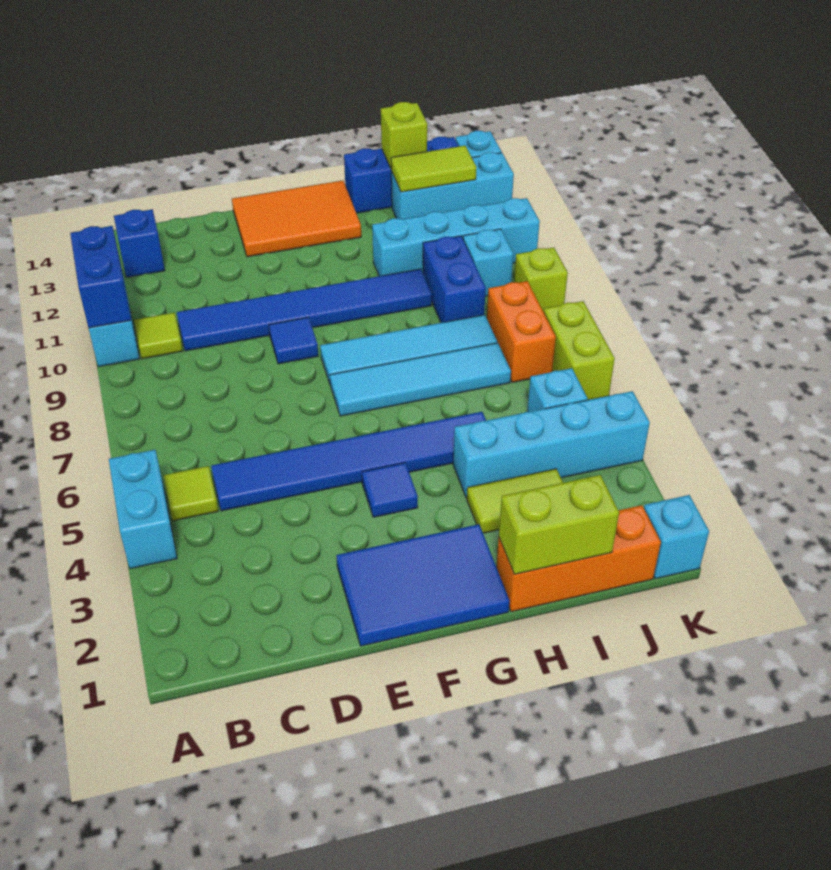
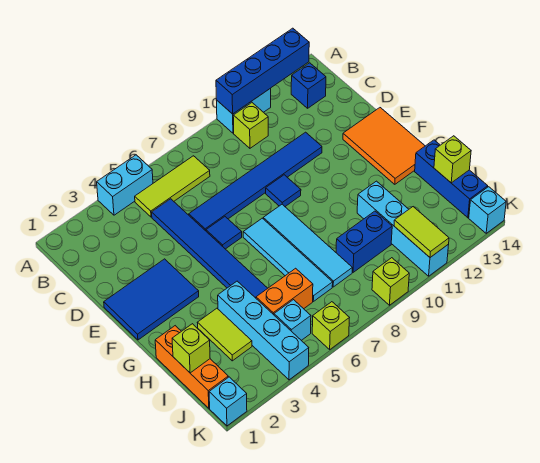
blue brick A10:A11 level 2 -> blue brick A10:A13 level 2
lime tile B5 level 1 -> lime tile B5:B7 level 1
lime tile B10 level 1 -> lime brick B10 level 1
blue tile C10:H10 level 1 -> blue tile D6:D11 level 1
blue tile E1:G2 level 1 -> blue tile E1:F3 level 1
blue tile F4 level 1 -> blue tile E6 level 1
lime brick H1:I1 level 2 -> lime brick I1 level 2
cyan brick I13:K13 level 1 -> none
lime tile I13:J13 level 2 -> lime tile J11:K11 level 2
orange brick J7:J8 level 1 -> orange brick I5:I6 level 1
cyan brick J10 level 1 -> none
lime brick K6:K7 level 1 -> lime brick K6 level 1

